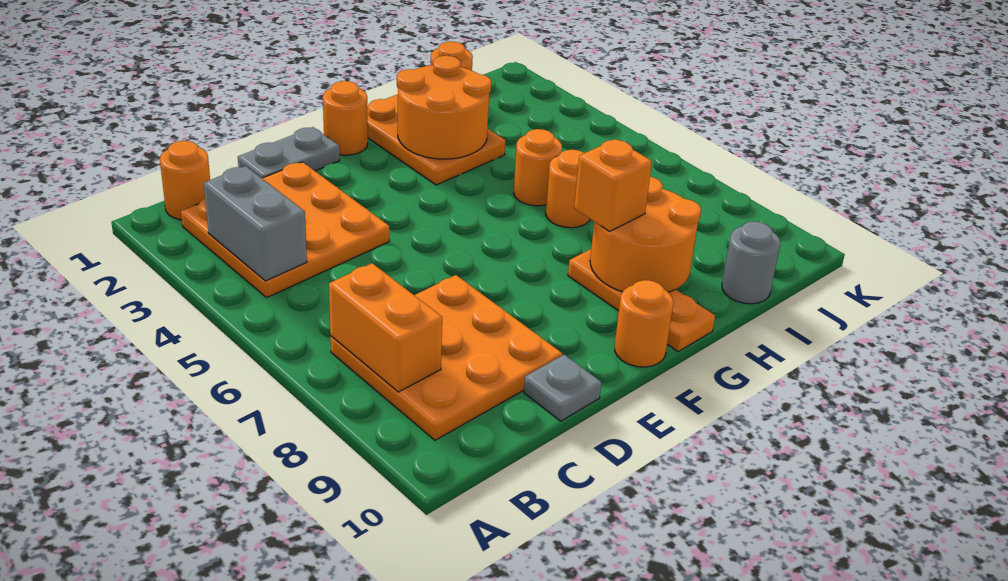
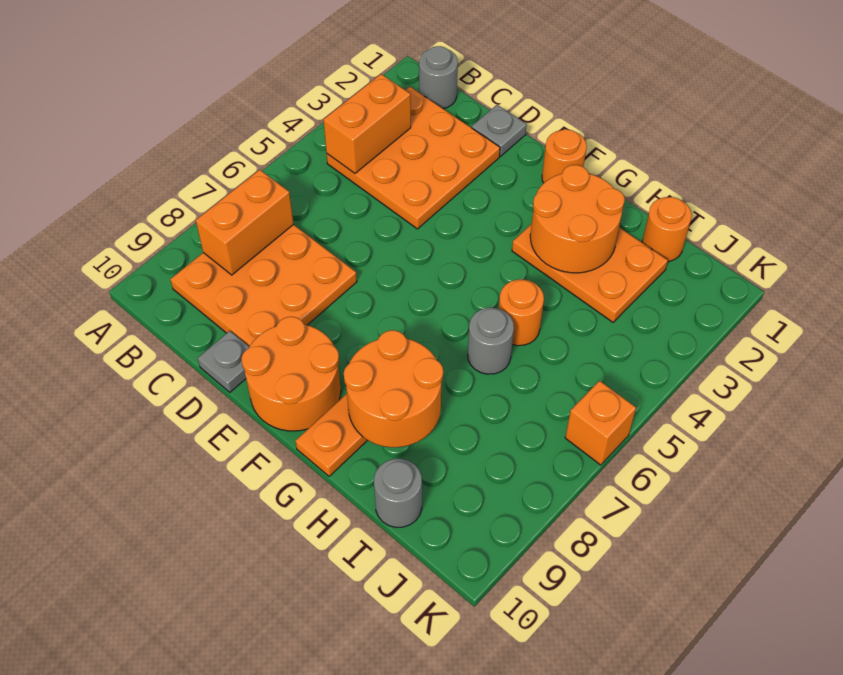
orange round brick B1 level 1 -> grey round brick B1 level 1
grey brick B3:B4 level 2 -> orange brick B3:B4 level 2
grey plate D1:E1 level 1 -> grey plate D1 level 1
orange round brick F10 level 1 -> orange round brick E9:F10 level 1
orange plate G1:H3 level 1 -> orange plate G2:I3 level 1
orange brick G8 level 3 -> orange brick K6 level 1
orange round brick H6 level 1 -> grey round brick H6 level 1

